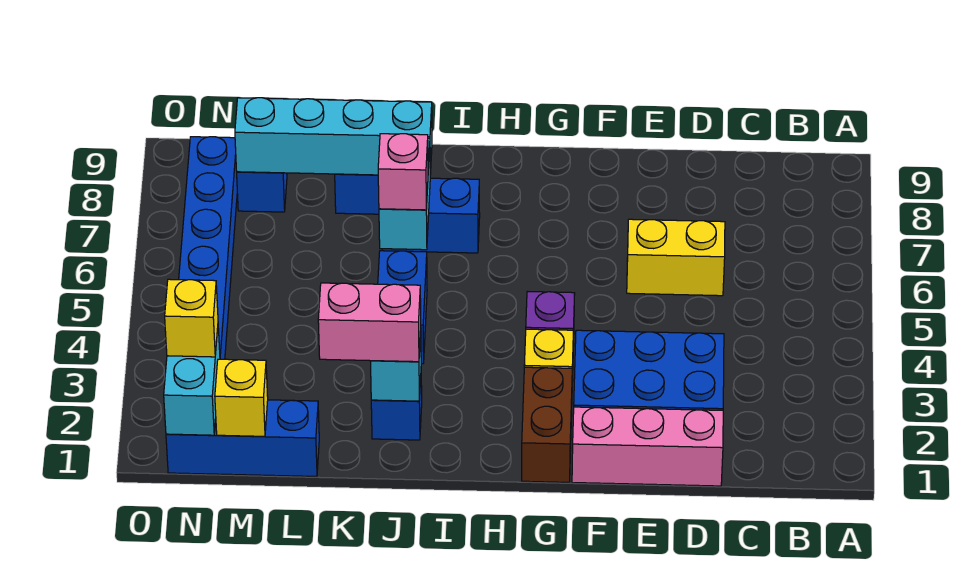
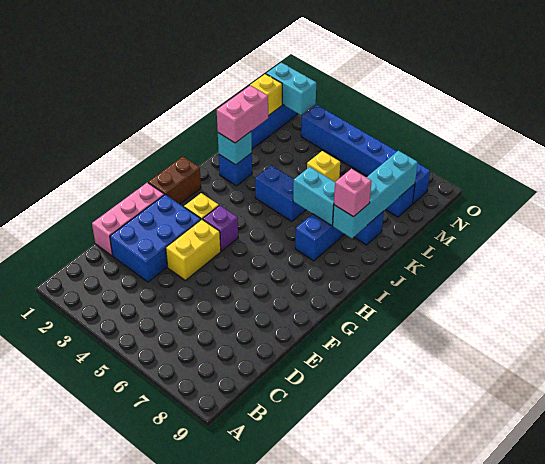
yellow brick D6:E6 level 1 -> yellow brick E4:F4 level 1
brown brick G1:G2 level 1 -> brown brick G1:H1 level 1
pink brick J6 level 3 -> pink brick J8 level 3
yellow brick N2 level 3 -> yellow brick L5 level 1

